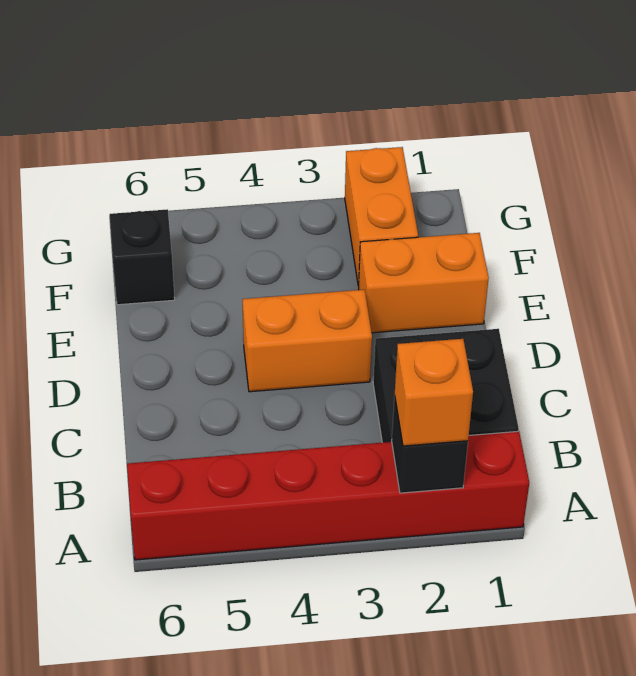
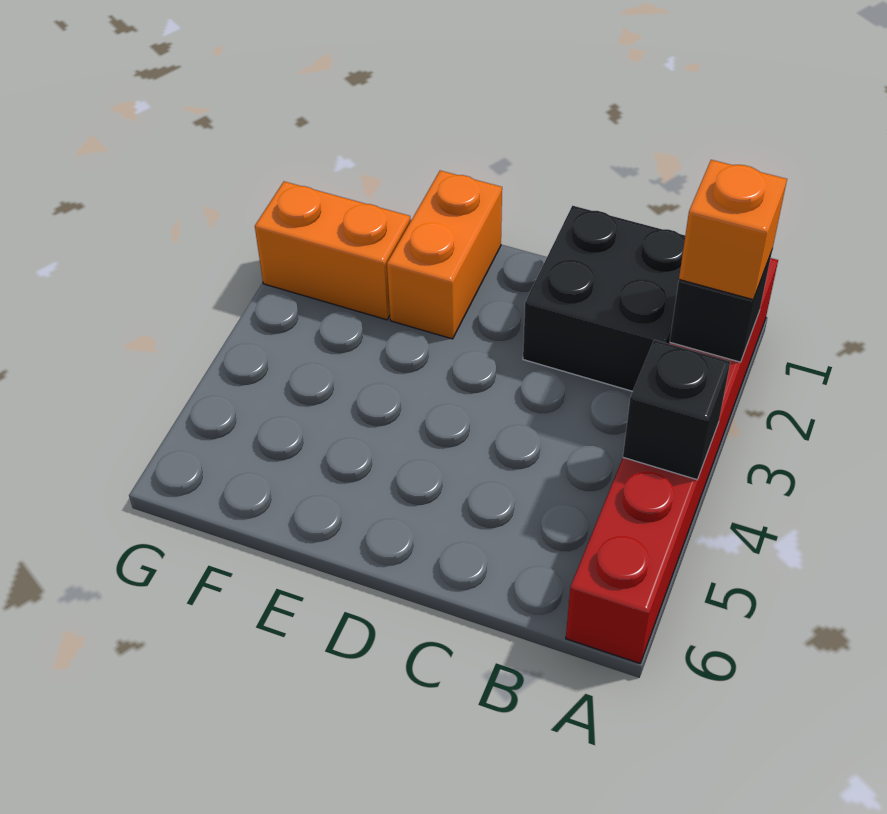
orange brick D3:D4 level 1 -> none
black brick F6 level 1 -> black brick A4 level 2

